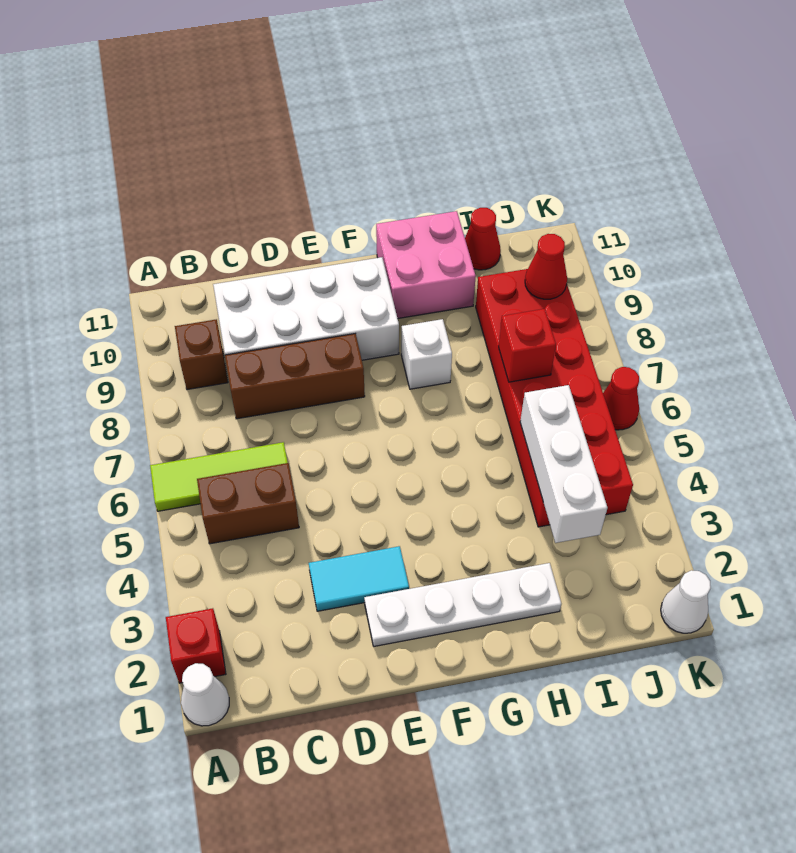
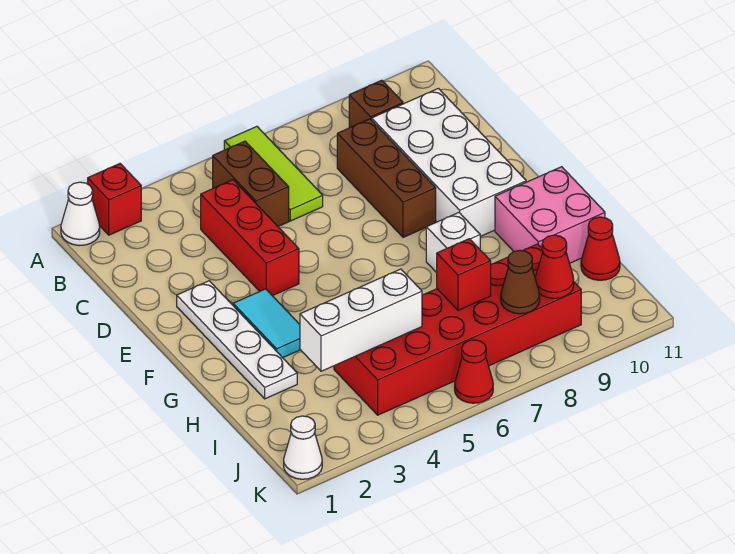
none -> red brick C4:E4 level 1
cyan tile D3:E3 level 1 -> cyan tile F3:G3 level 1
none -> brown cone J8 level 2

